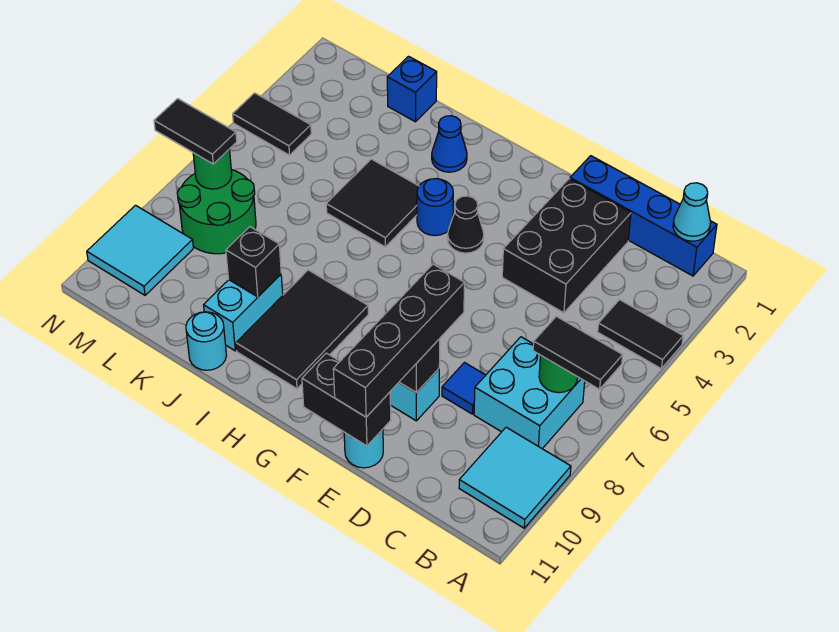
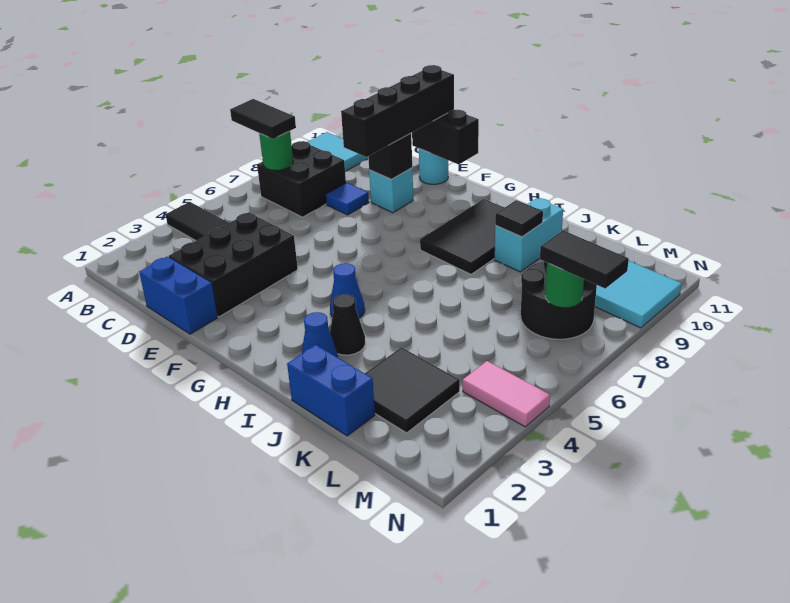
blue brick B1:E1 level 1 -> blue brick D1:E1 level 1
cyan cone B1 level 2 -> none
cyan brick B7:C8 level 1 -> black brick B7:C8 level 1
black cone G4 level 1 -> black cone I3 level 1
blue round brick H4 level 1 -> blue cone H4 level 1
black tile I4:J5 level 1 -> black tile K2:L3 level 1
black brick J9 level 2 -> black tile J9 level 2
cyan round brick J11 level 1 -> none
blue brick K1 level 1 -> blue brick J1:K1 level 1
green round brick L7:M8 level 1 -> black round brick L7:M8 level 1
black tile M4:N4 level 1 -> pink tile M4:N4 level 1

